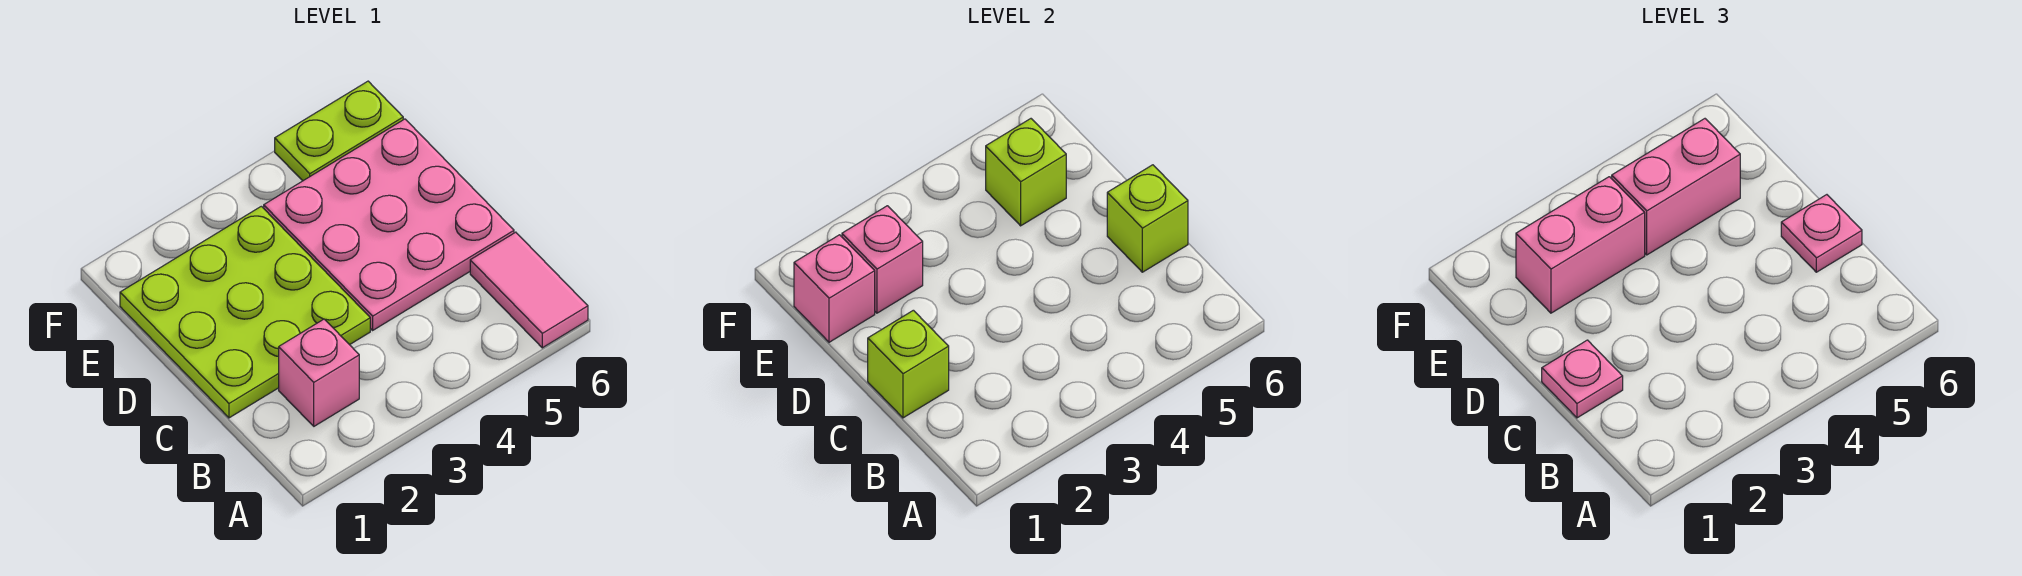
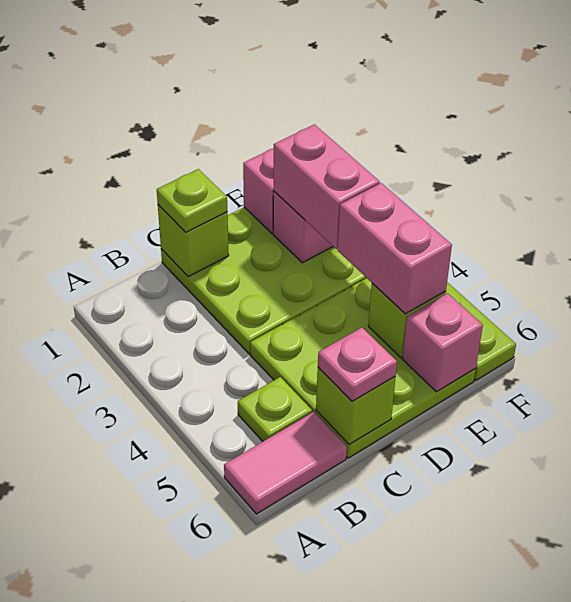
pink brick B2 level 1 -> pink brick E6 level 2
none -> lime plate B5 level 1
pink plate C1 level 3 -> lime plate C1 level 3
pink plate C4:E6 level 1 -> lime plate C4:E6 level 1

